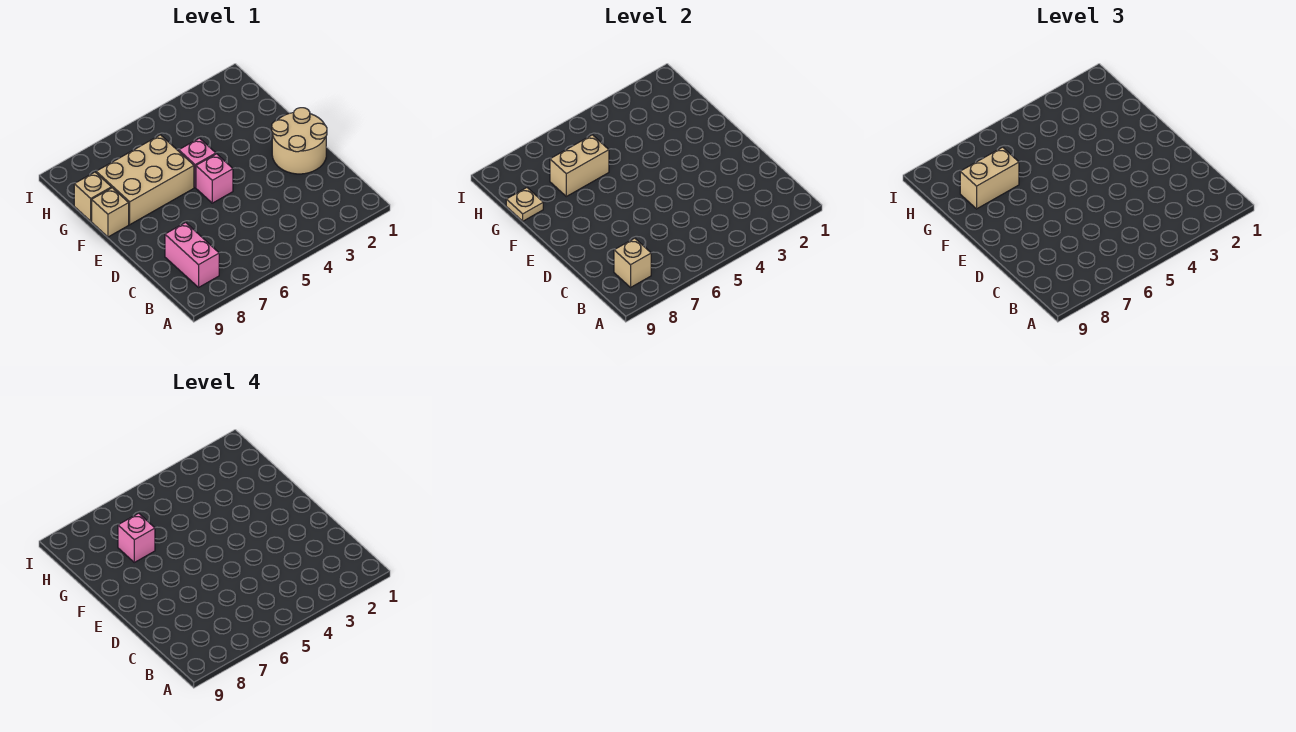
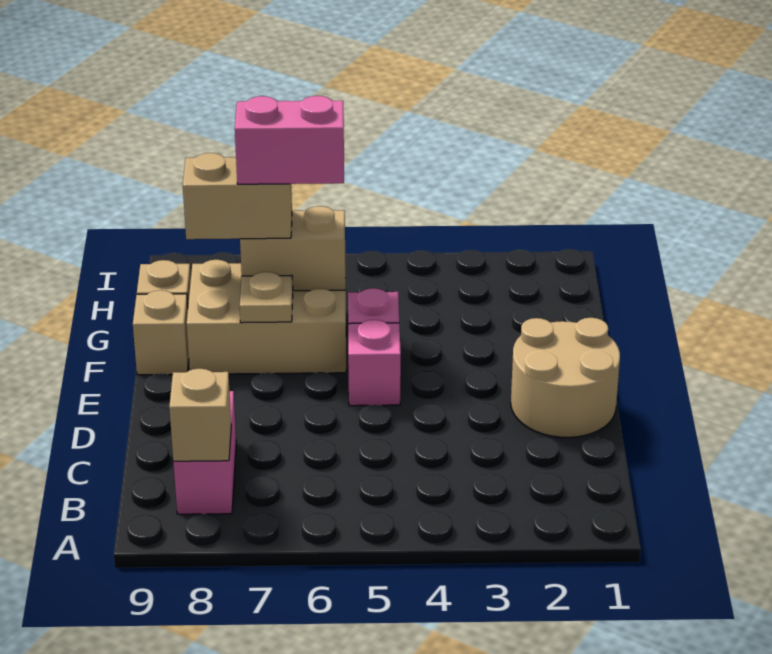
pink brick G7 level 4 -> pink brick G6:G7 level 4
tan plate G9 level 2 -> tan plate F7 level 2

